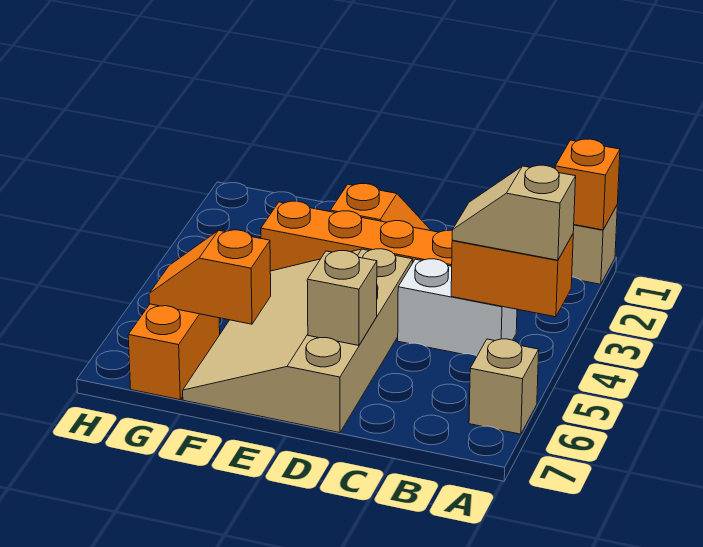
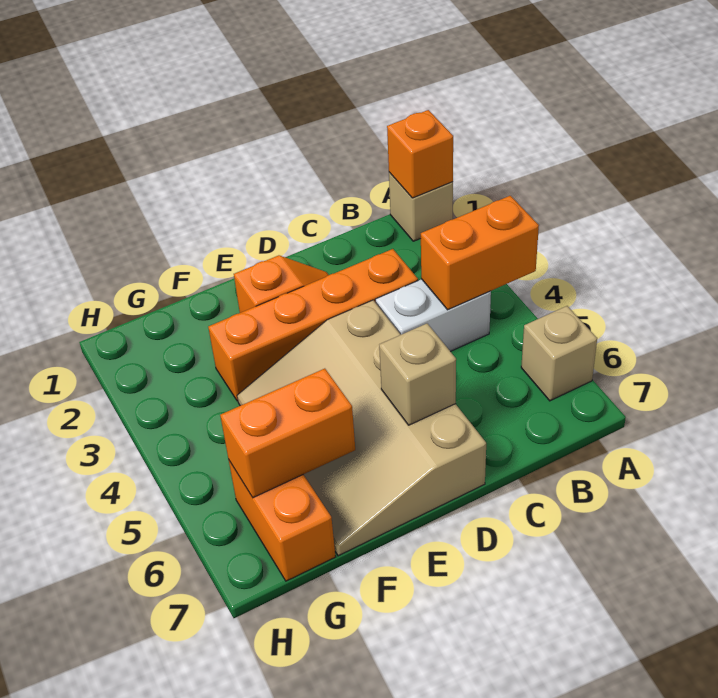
tan slope A4:B4 level 3 top A -> none
orange slope F6:G6 level 2 top F -> orange brick F6:G6 level 2

